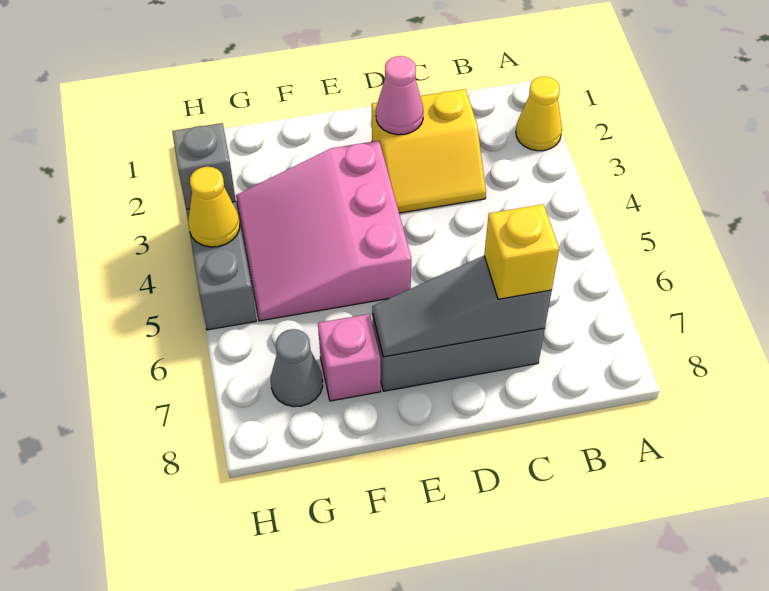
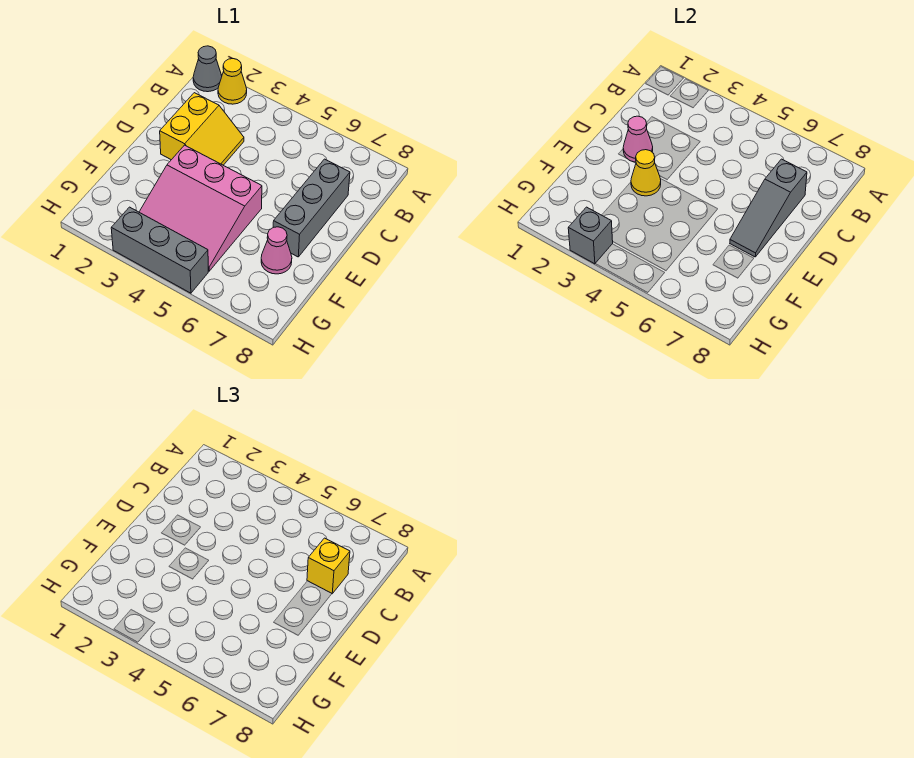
pink brick F7 level 1 -> pink cone F7 level 1
grey cone G7 level 1 -> grey cone A1 level 1
yellow cone H4 level 2 -> yellow cone E3 level 2

